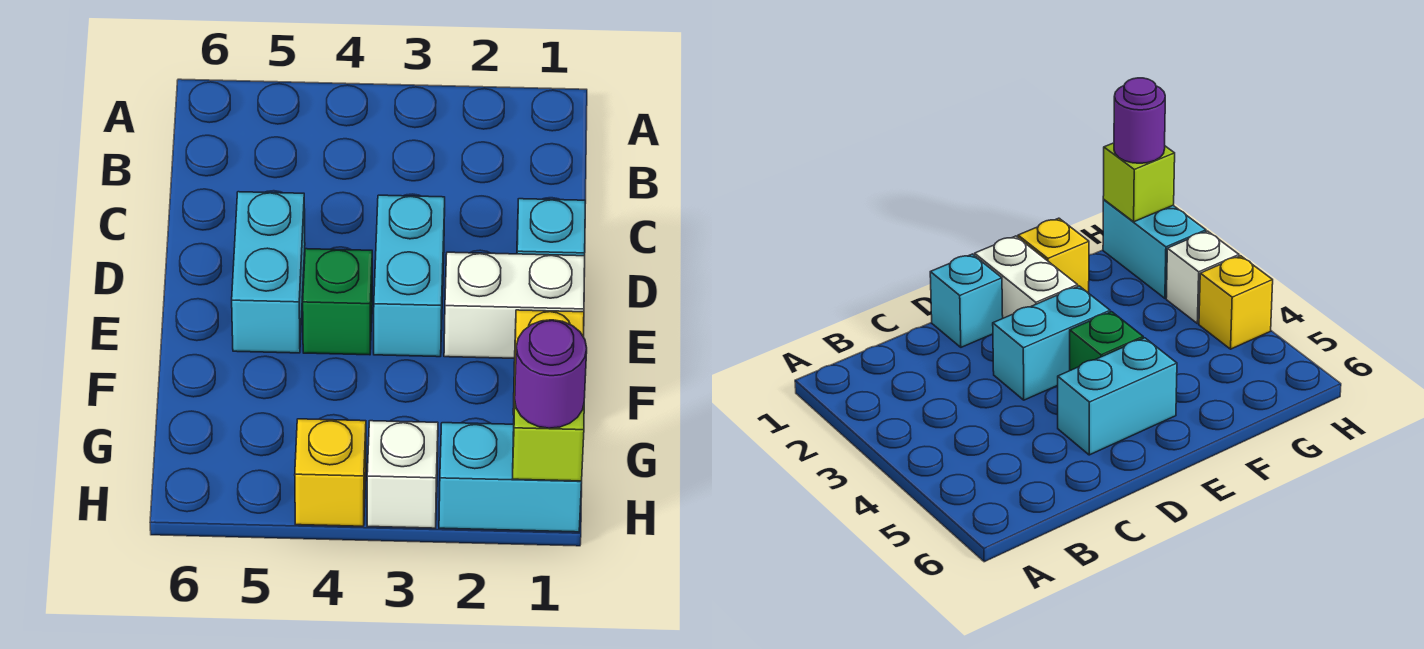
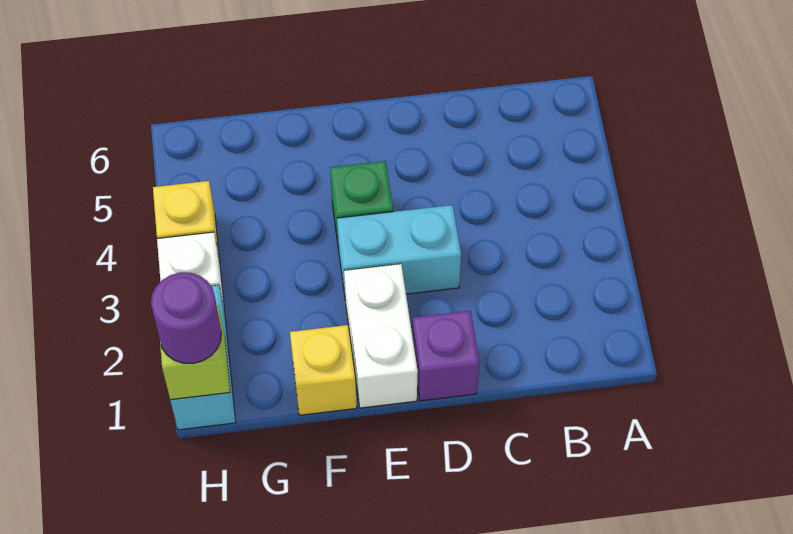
cyan brick D1 level 1 -> purple brick D1 level 1
cyan brick D5:E5 level 1 -> none

